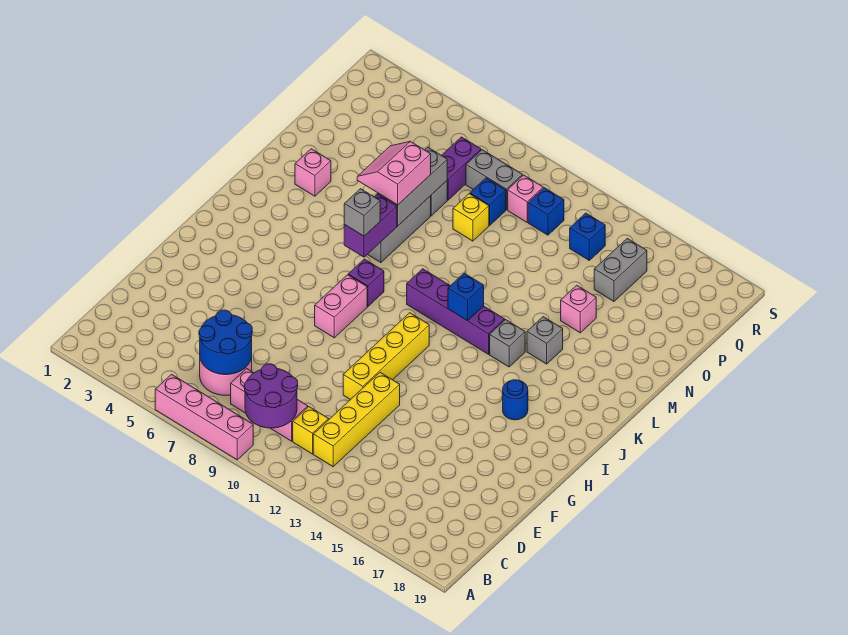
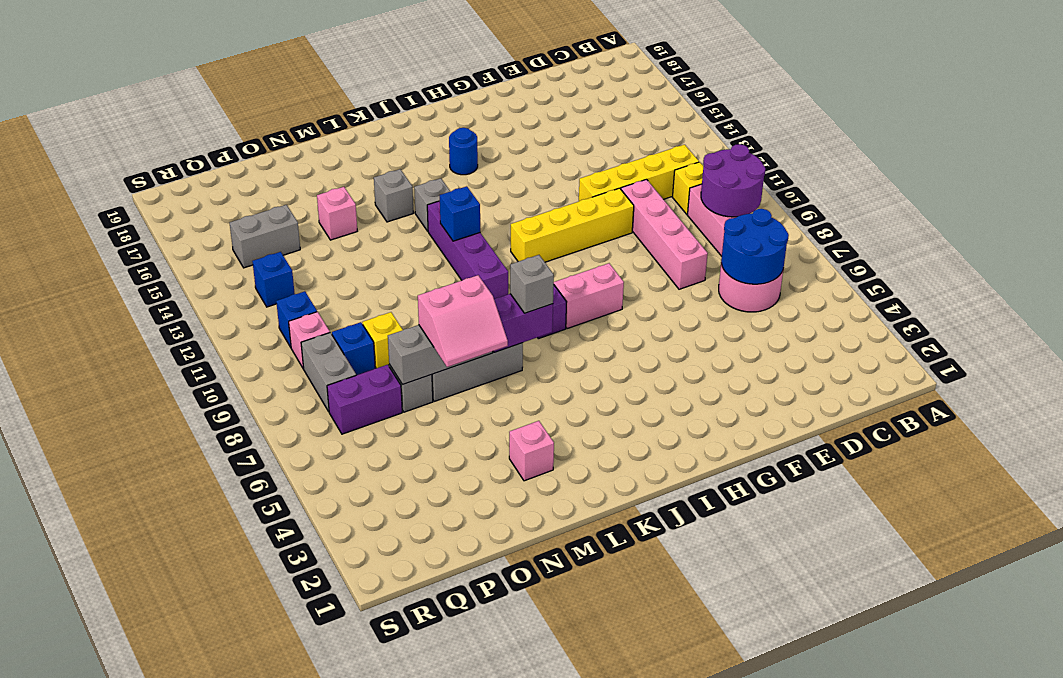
pink brick A6:A9 level 1 -> pink brick E8:E11 level 1

